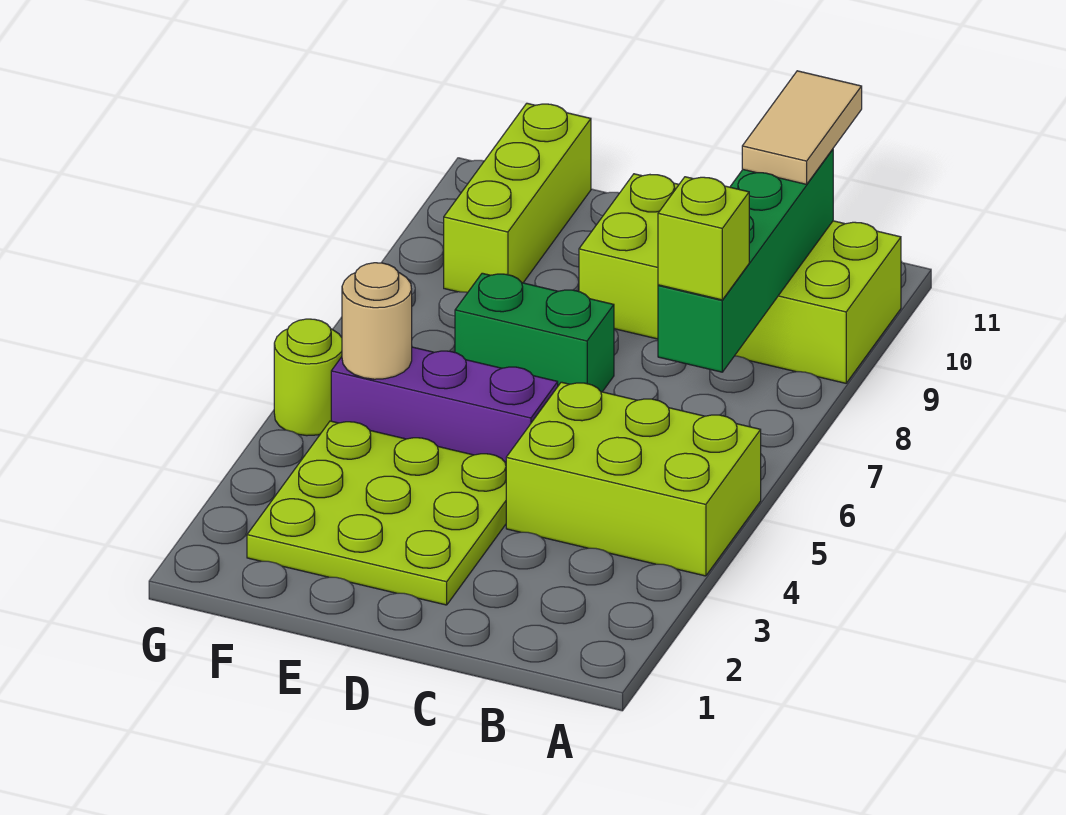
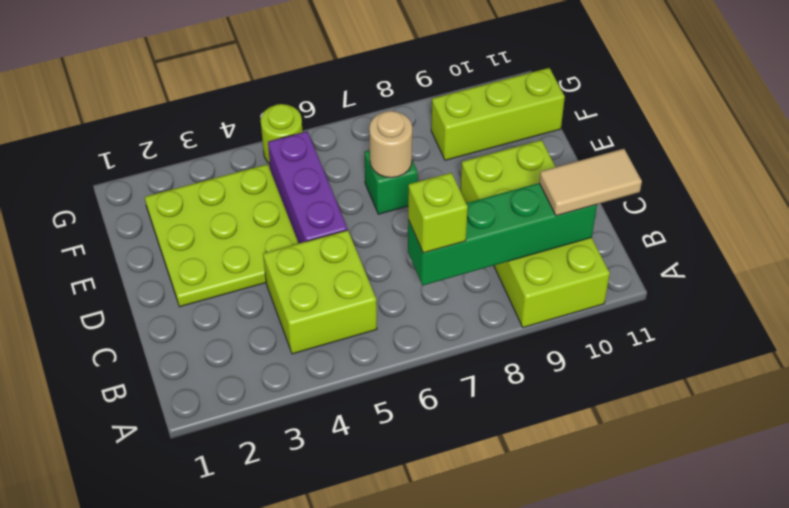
lime brick A4:C5 level 1 -> lime brick B4:C5 level 1
green brick D7:E7 level 1 -> green brick E7 level 1
tan round brick F5 level 2 -> tan round brick E7 level 2

